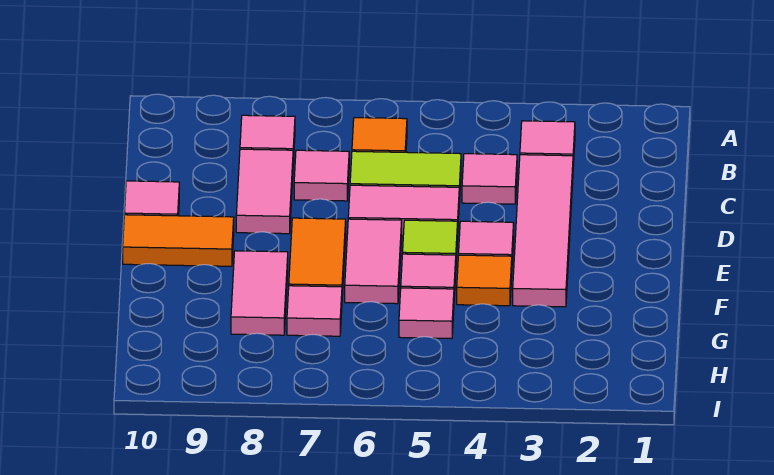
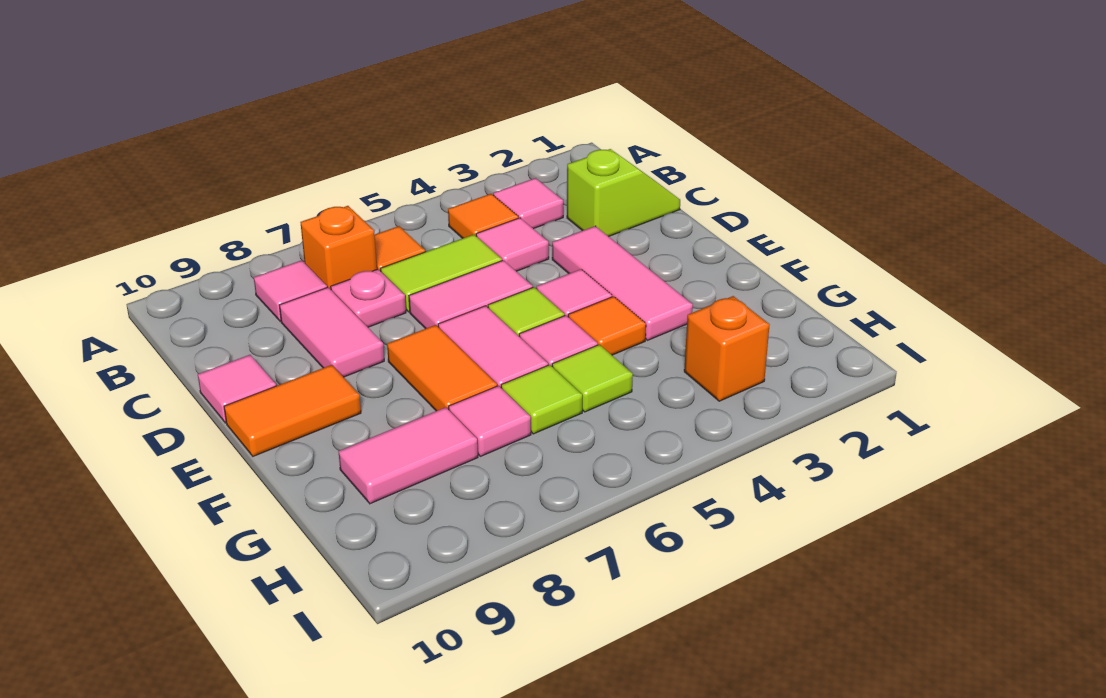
none -> orange tile B4 level 1
none -> orange brick B7 level 1
none -> lime slope C1:C2 level 1 top 2
pink tile C3:F3 level 1 -> pink tile D3:F3 level 1
pink tile C7 level 1 -> pink plate C7 level 1
pink tile F8:G8 level 1 -> pink tile G8:G9 level 1
pink tile G5 level 1 -> lime tile G5 level 1
none -> lime tile G6 level 1
none -> orange brick H3 level 1

